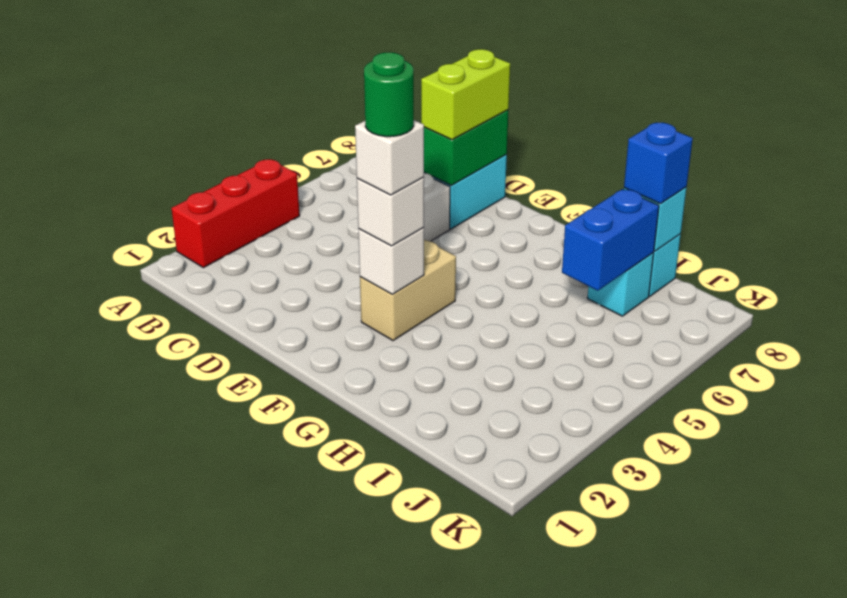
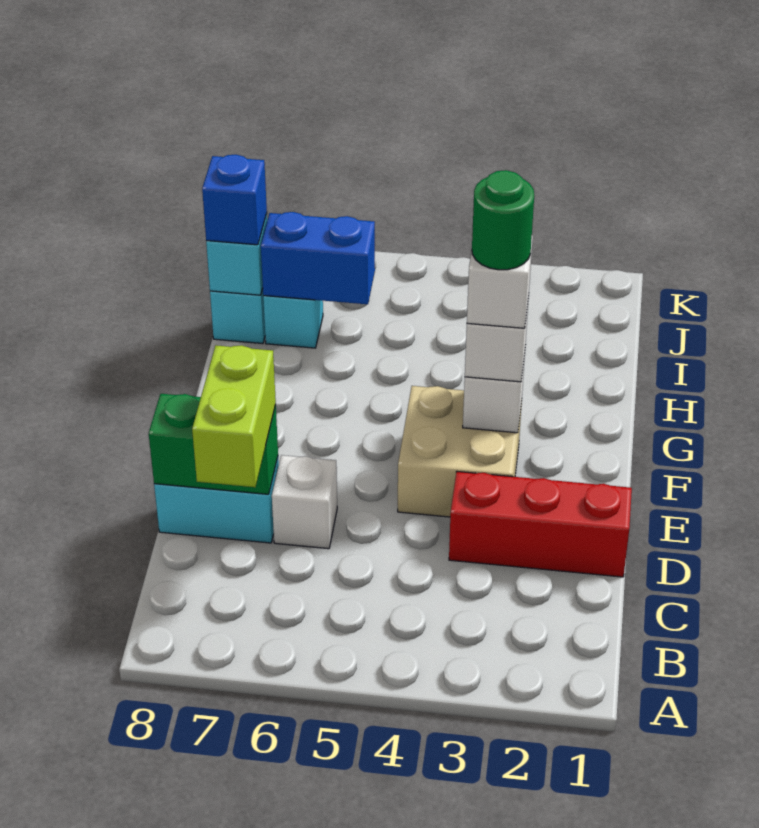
red brick A2:A4 level 1 -> red brick D1:D3 level 1
lime brick D7:D8 level 3 -> lime brick C7:D7 level 3
tan brick F3:F4 level 1 -> tan brick E3:F4 level 1

